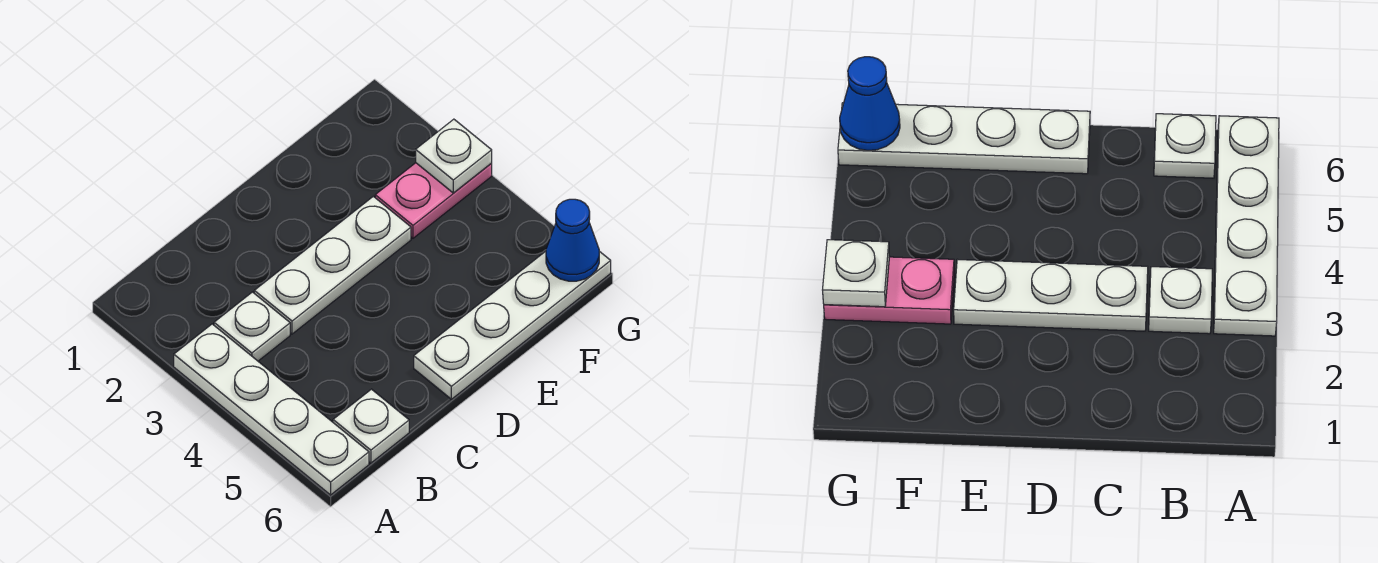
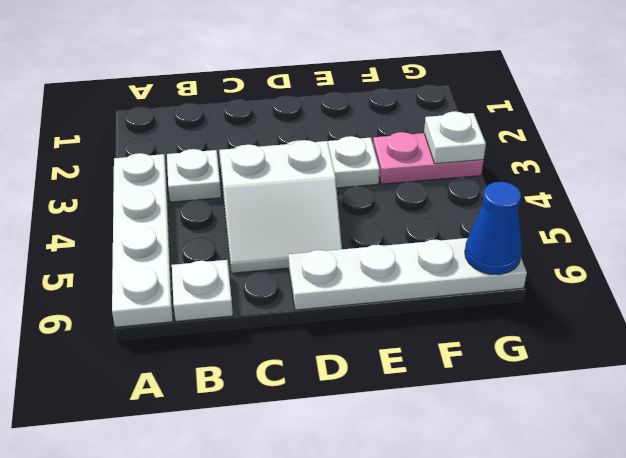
none -> white slope C4:D5 level 1 top 4

